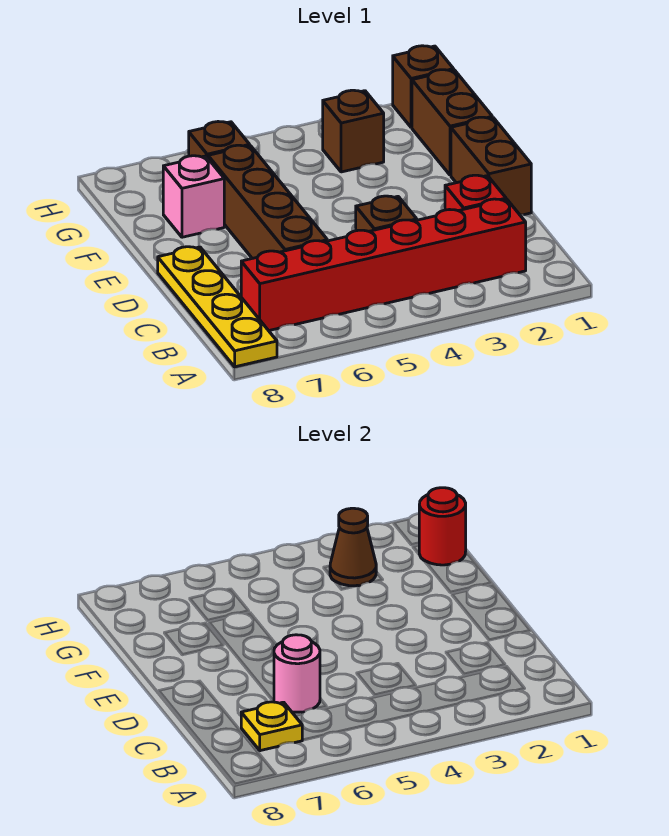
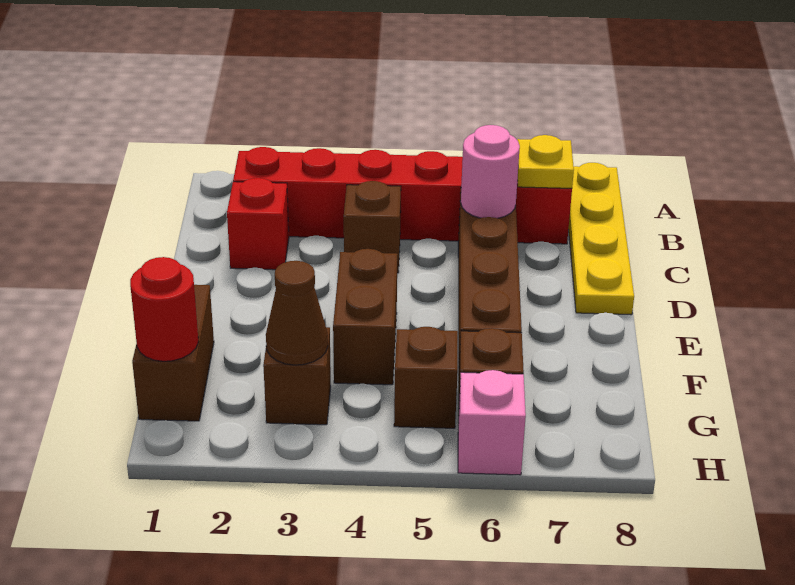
brown brick D1:E1 level 1 -> brown brick E4:F4 level 1
pink brick F7 level 1 -> pink brick H6 level 1
brown brick H1 level 1 -> brown brick G5 level 1

